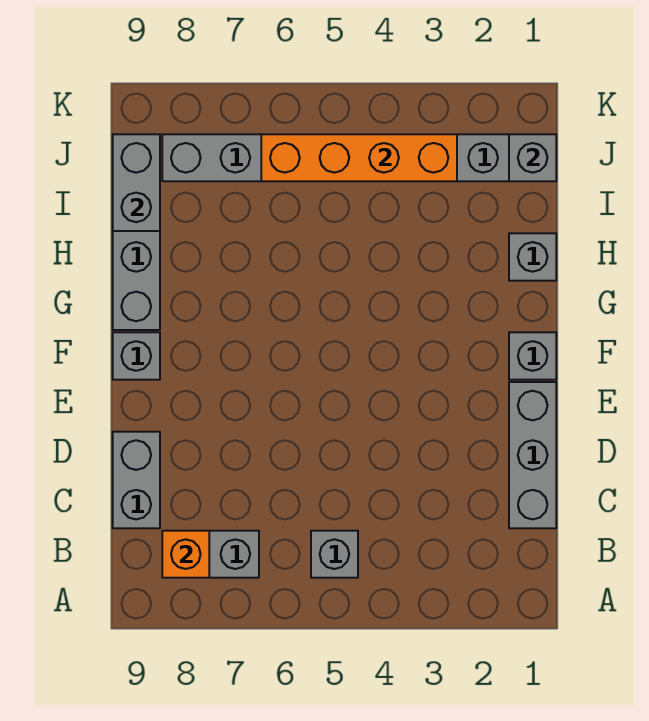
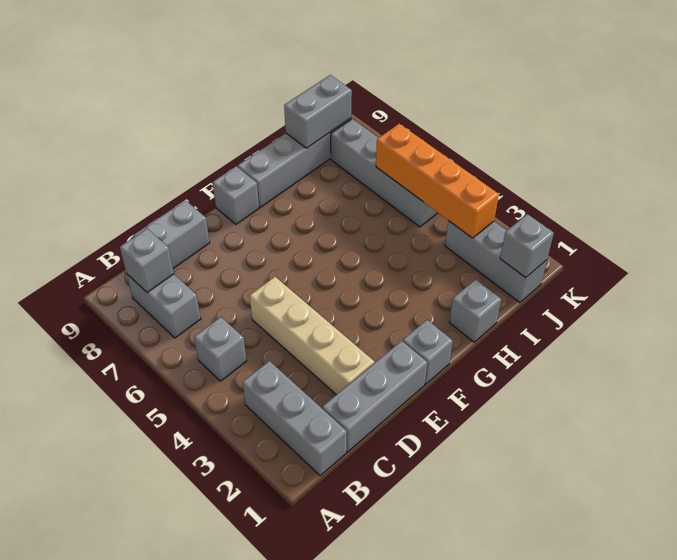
none -> grey brick B1:B3 level 1
orange brick B8 level 2 -> grey brick B8 level 2
none -> tan brick D2:D5 level 1

